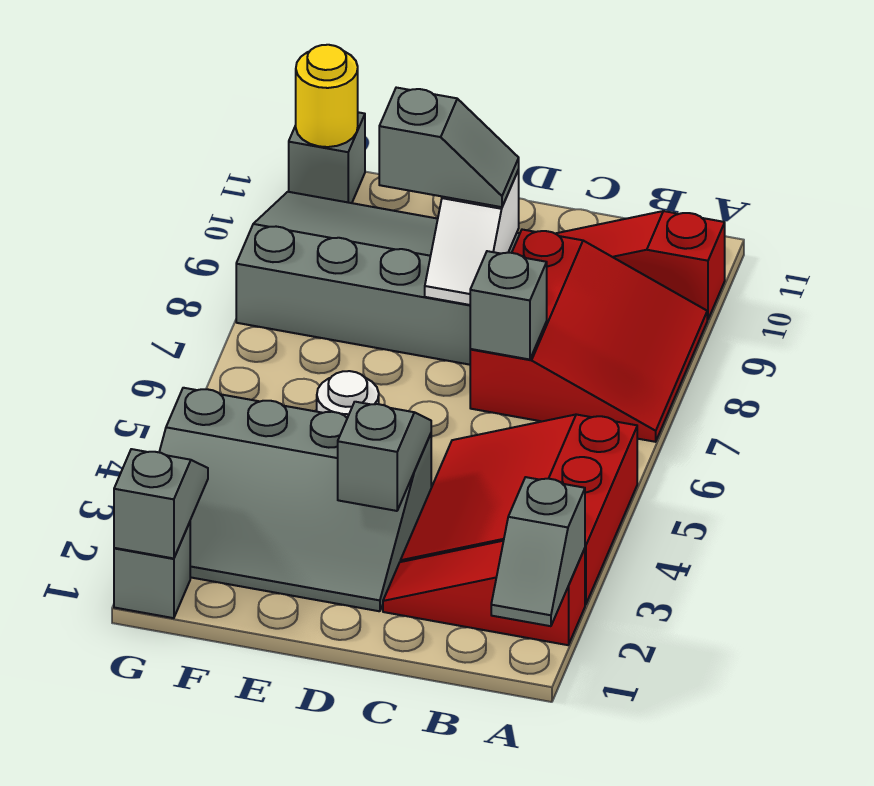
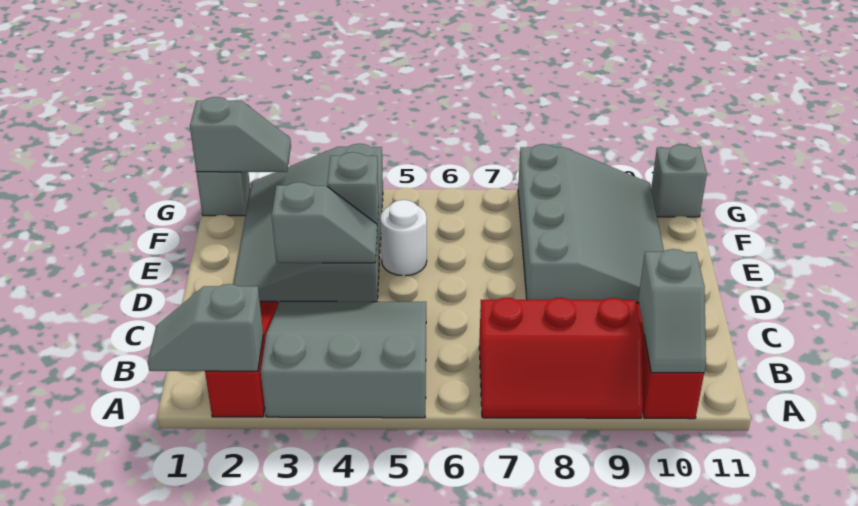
red slope A3:C5 level 1 top A -> grey slope A3:C5 level 1 top A
red slope A7:C9 level 1 top C -> red slope A7:B9 level 1 top B
grey brick C7 level 2 -> grey brick E4 level 2
white slope D8:D9 level 2 top 9 -> none
grey slope D9:E9 level 3 top E -> grey slope A10:B10 level 2 top B
yellow round brick G11 level 2 -> none

